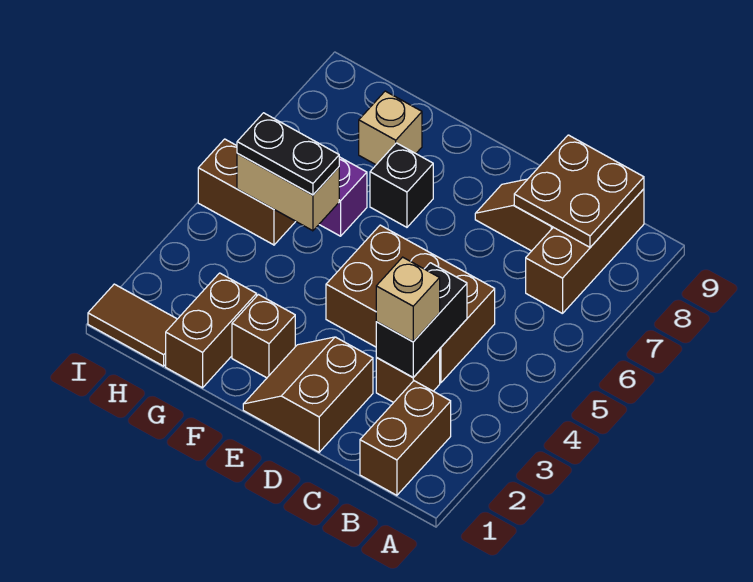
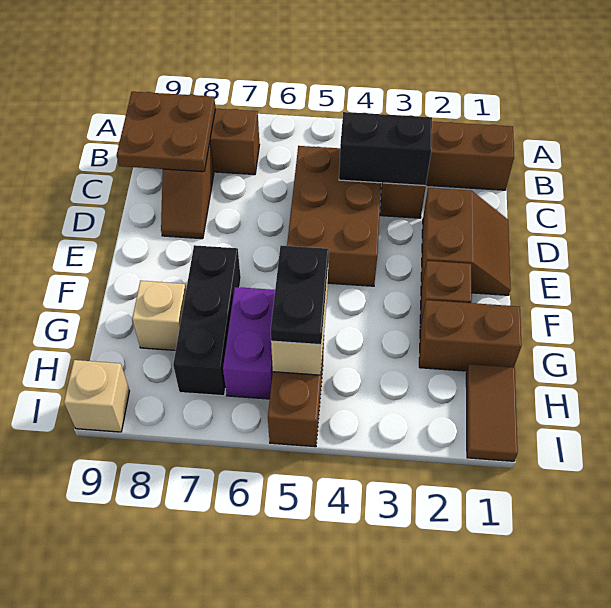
tan brick C3 level 3 -> tan brick I9 level 1
brown slope D1:E2 level 1 top D -> brown slope D1:E2 level 1 top 2
black brick F7 level 1 -> black brick F7:H7 level 1

